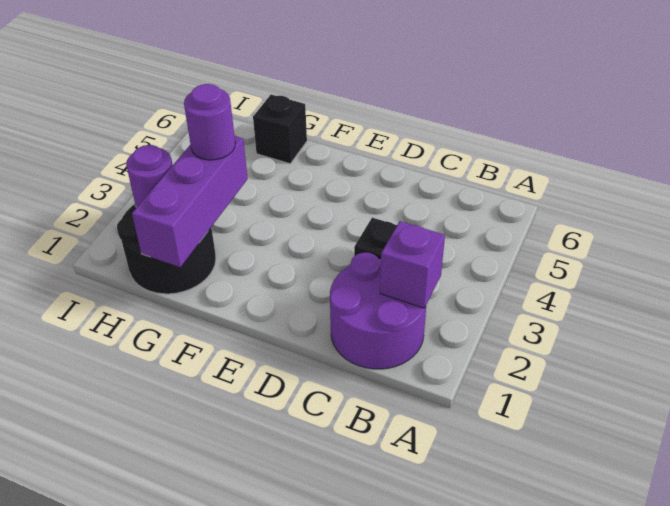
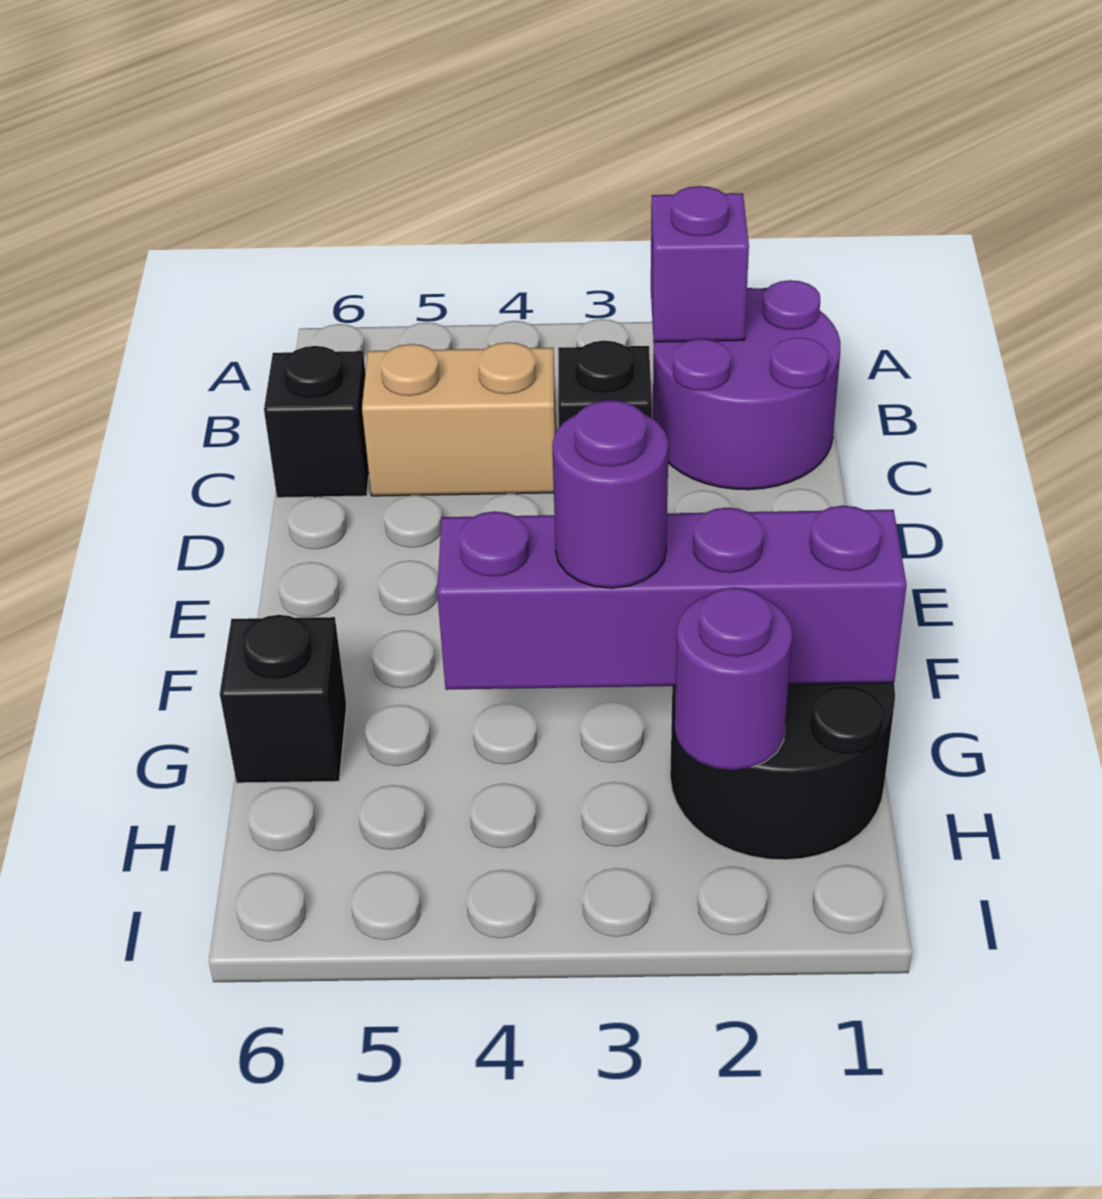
none -> tan brick C4:C5 level 1
none -> black brick C6 level 1
purple brick G1:G3 level 2 -> purple brick G1:G4 level 2

